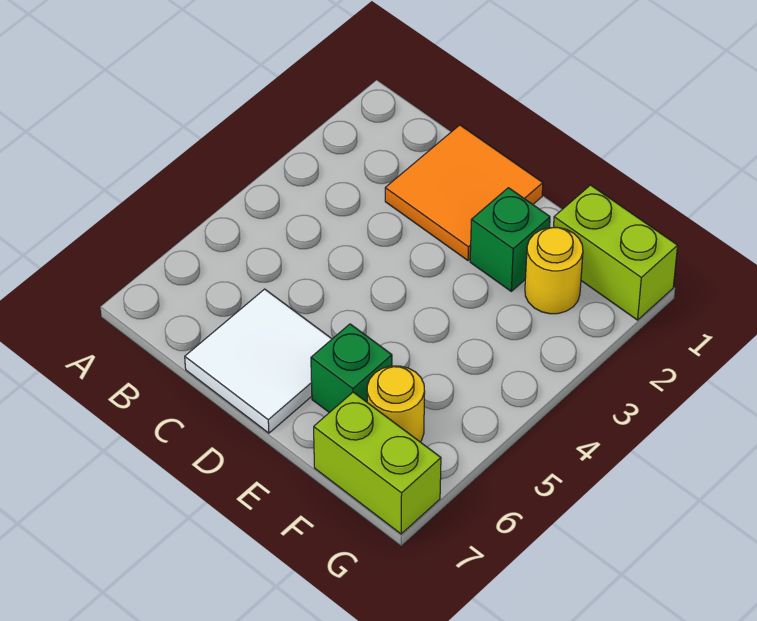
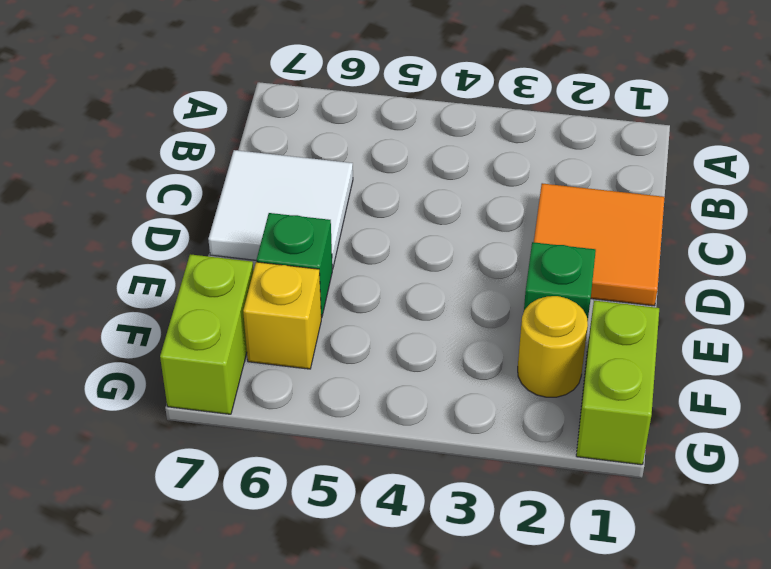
yellow round brick F6 level 1 -> yellow brick F6 level 1

